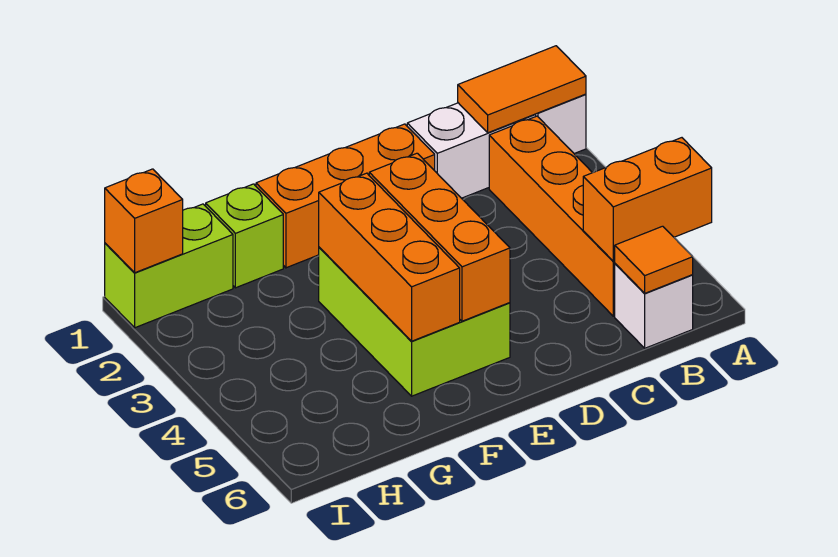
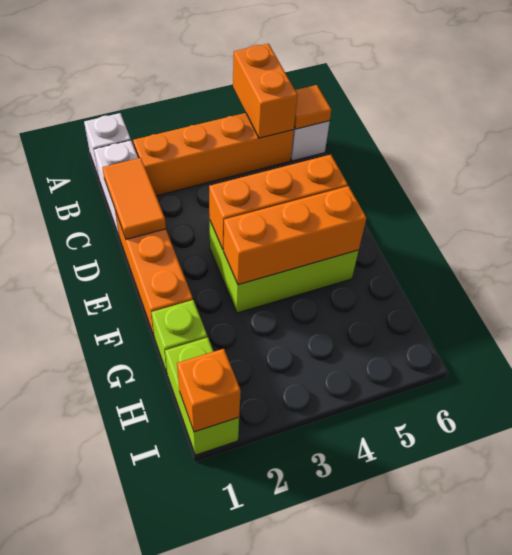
orange tile A1:B1 level 2 -> orange tile C1:D1 level 2

